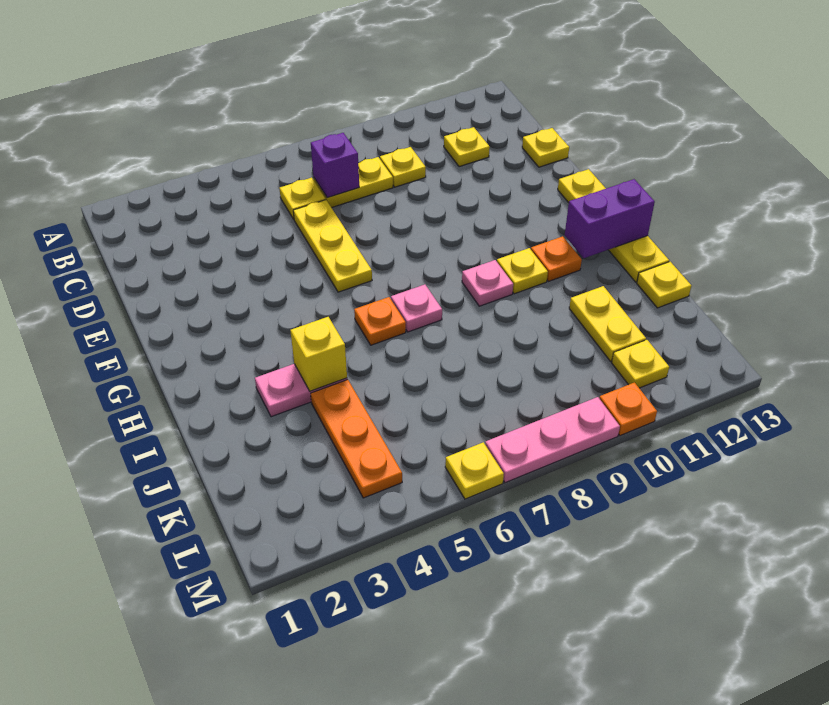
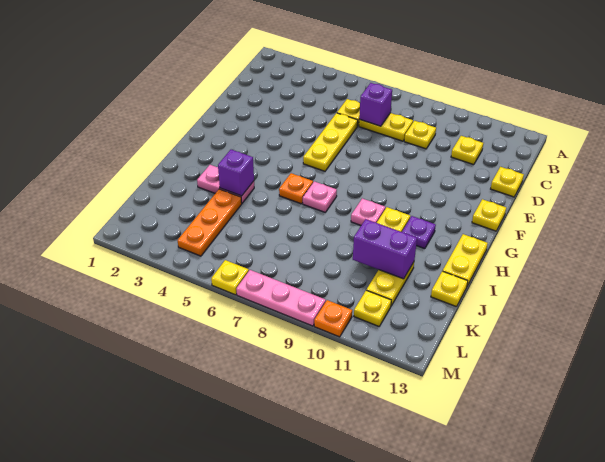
orange plate H11 level 1 -> purple plate H11 level 1
purple brick H12:H13 level 2 -> purple brick J10:J11 level 2
yellow brick I4 level 2 -> purple brick I4 level 2

